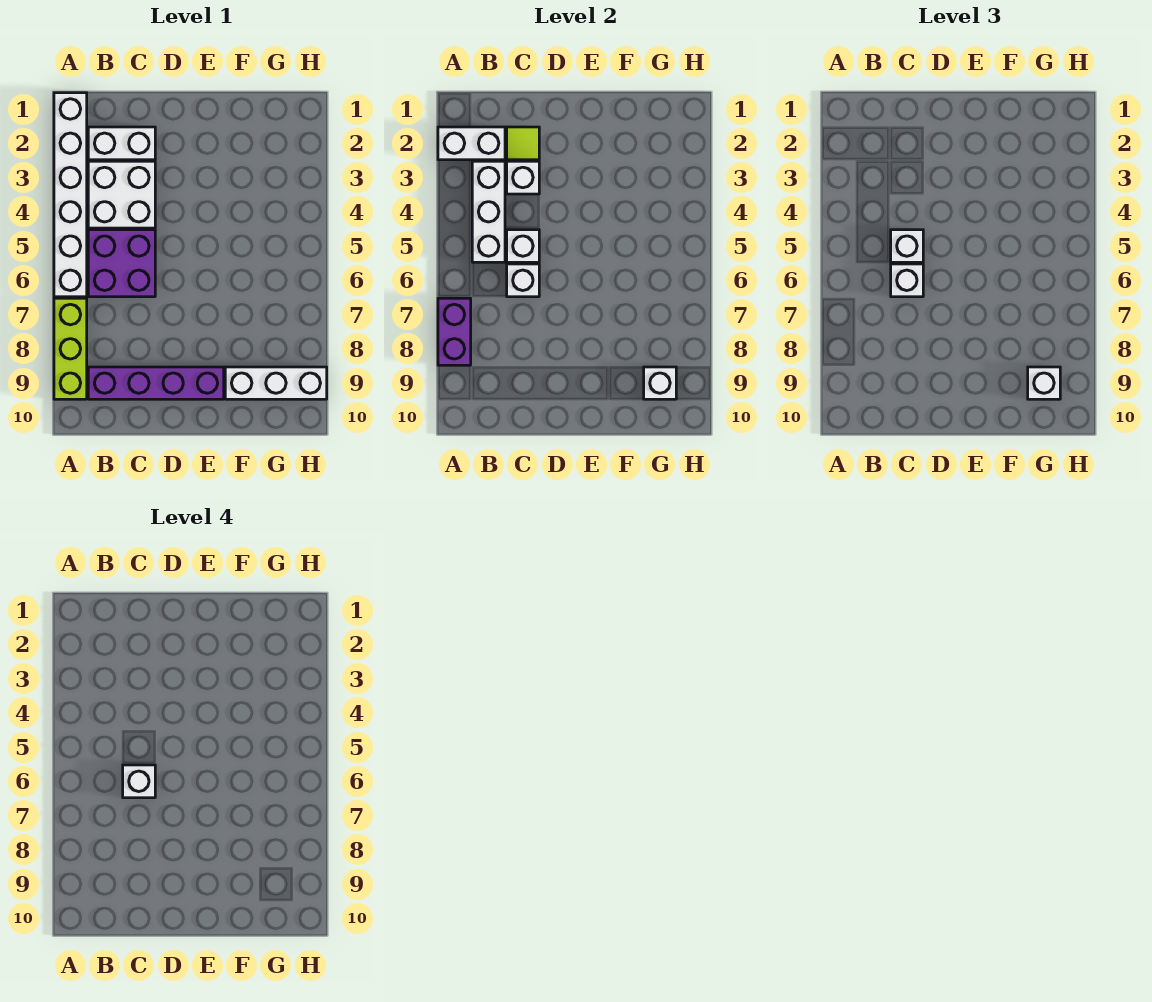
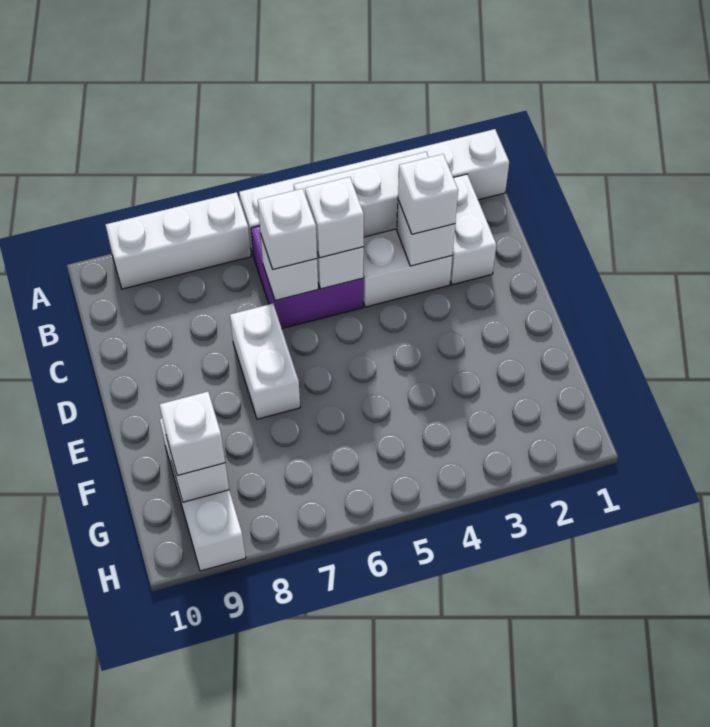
white brick A2:B2 level 2 -> white brick D7:E7 level 1
lime brick A7:A9 level 1 -> white brick A7:A9 level 1
purple brick A7:A8 level 2 -> none
purple brick B9:E9 level 1 -> none
lime tile C2 level 2 -> none
white brick C6 level 4 -> white brick C3 level 3

